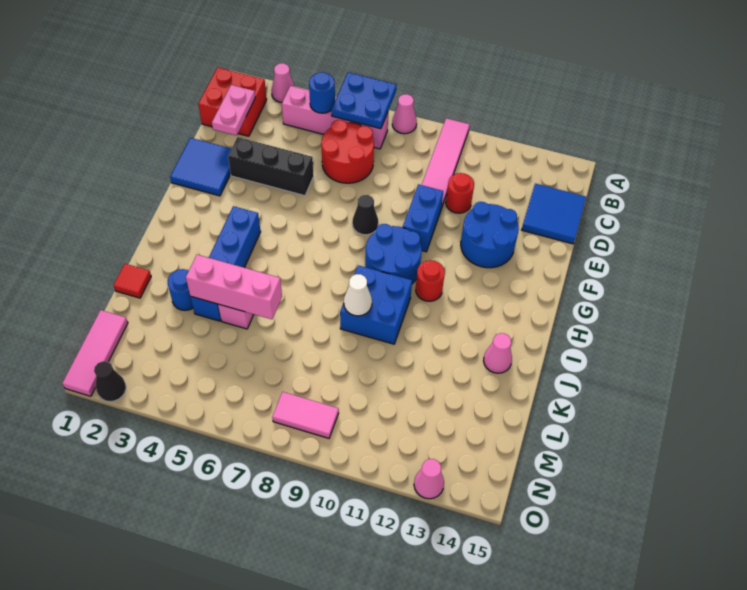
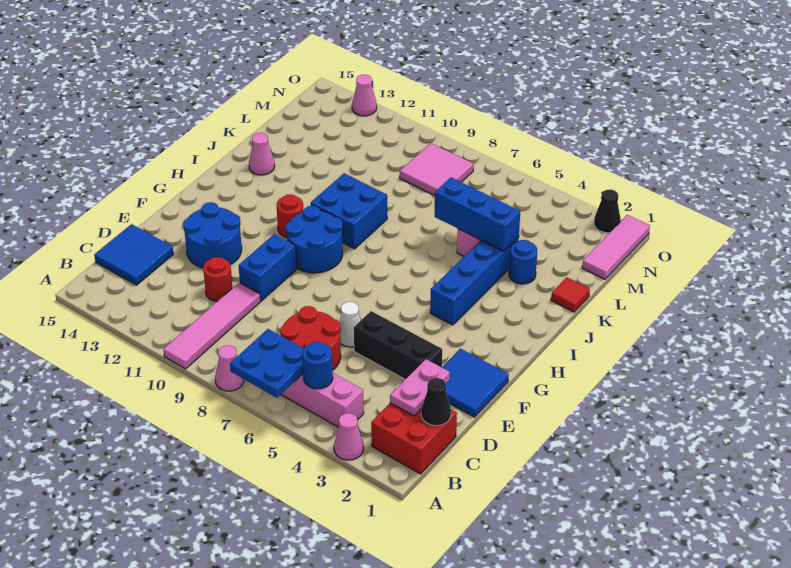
black cone F8 level 1 -> black cone C1 level 2
white cone J9 level 2 -> white cone E6 level 1
pink brick K4:K6 level 2 -> blue brick K4:K6 level 2
pink tile N8:N9 level 1 -> pink tile M8:N9 level 1

